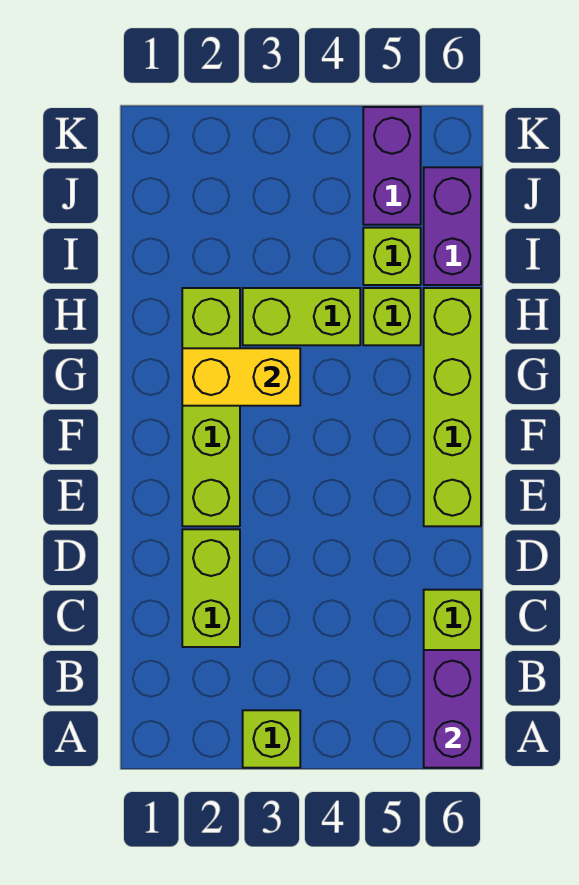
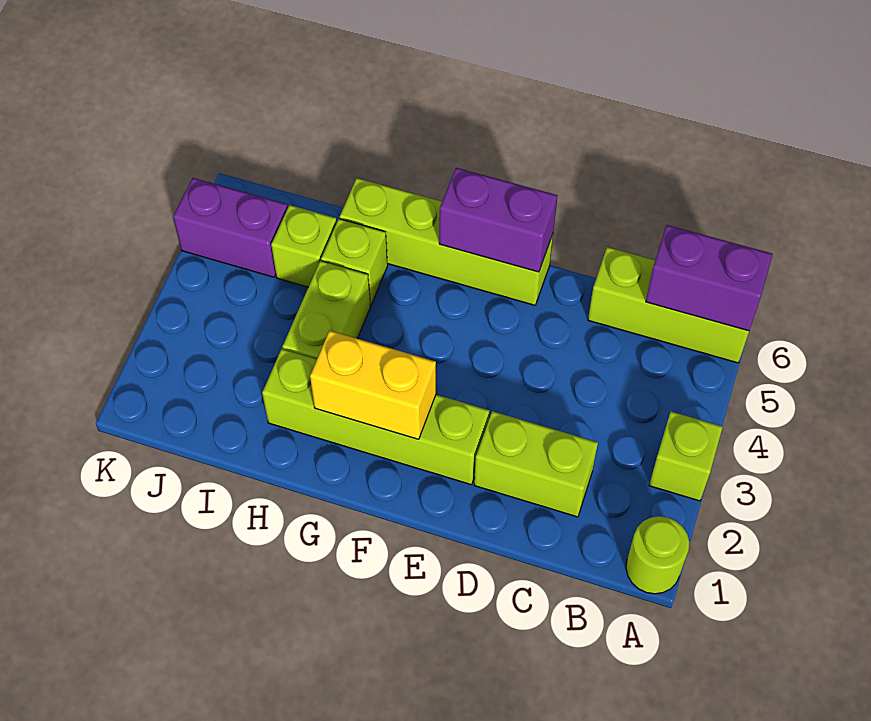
none -> lime round brick A1 level 1
yellow brick G2:G3 level 2 -> yellow brick F2:G2 level 2
purple brick I6:J6 level 1 -> purple brick E6:F6 level 2

